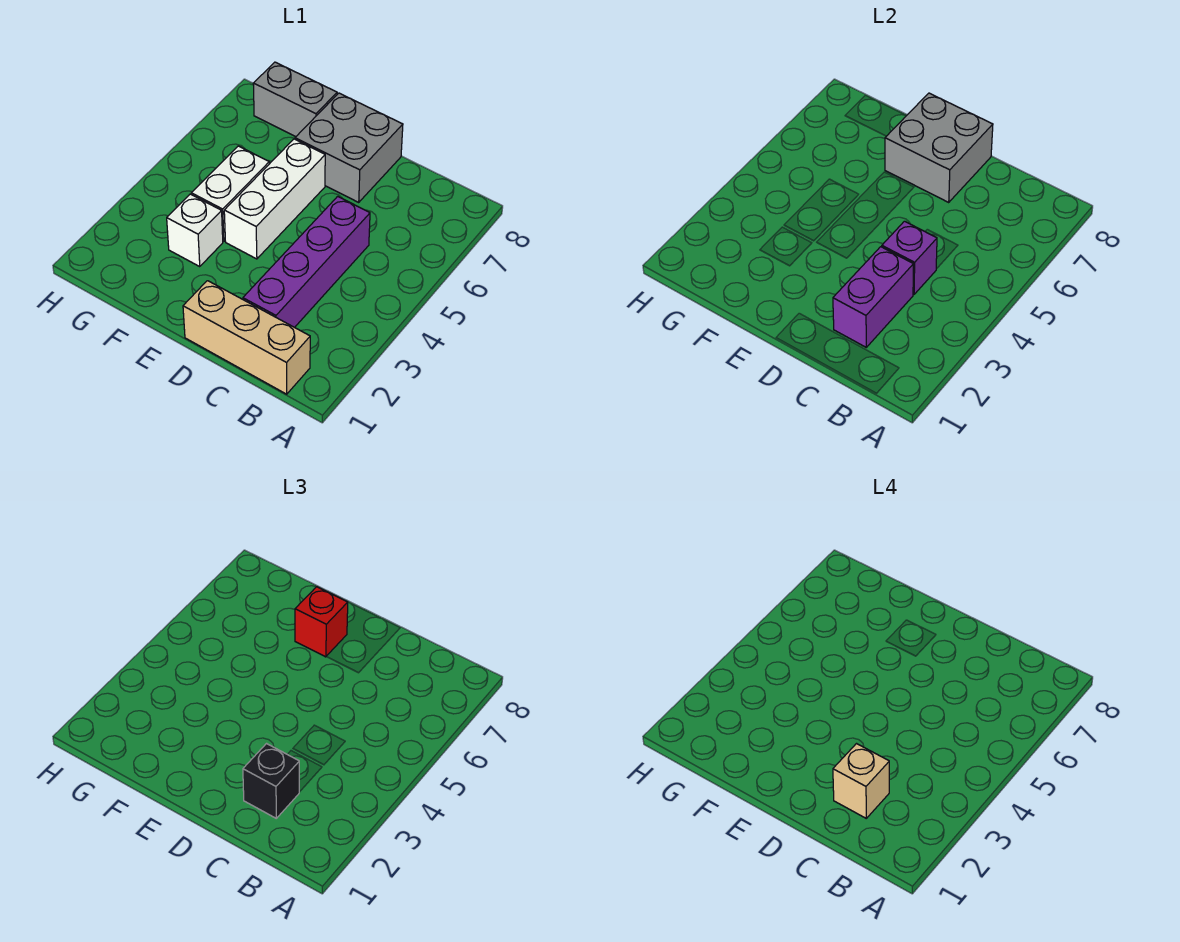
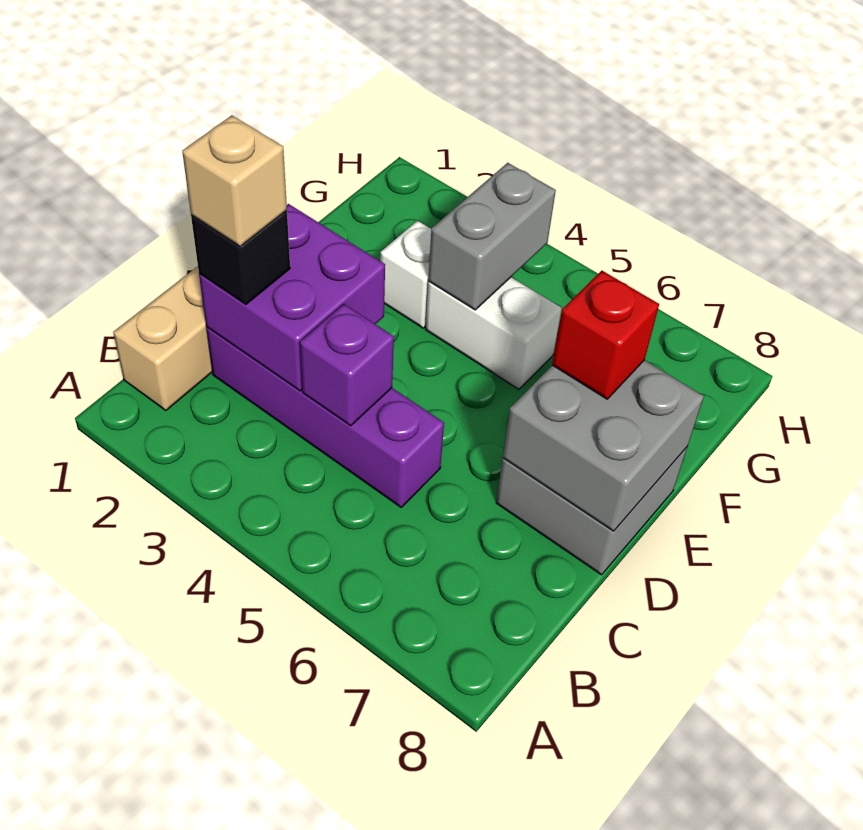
purple brick C2:C3 level 2 -> purple brick C2:D3 level 2
white brick E4:E6 level 1 -> none
grey brick F8:G8 level 1 -> grey brick F4:G4 level 2

